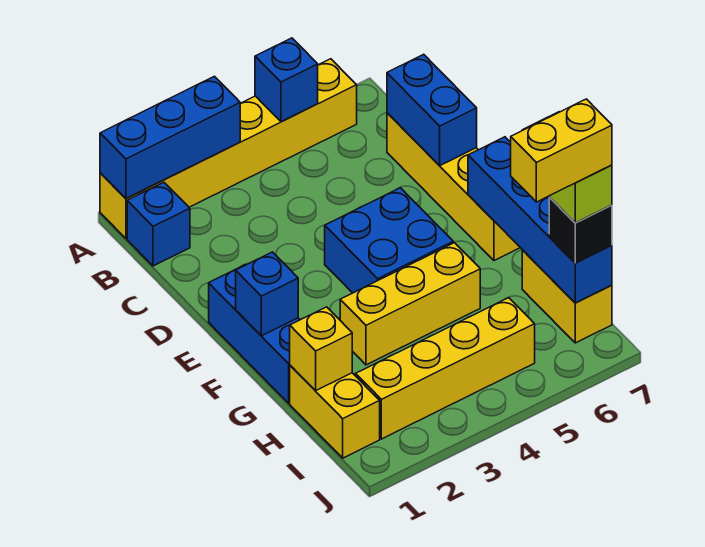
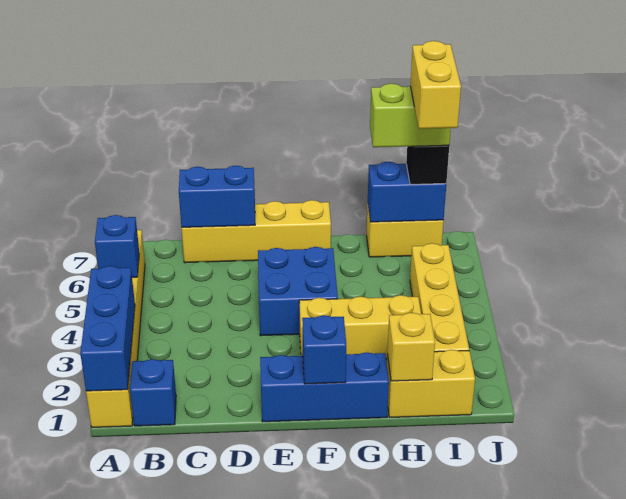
blue brick F7:I7 level 2 -> blue brick H7:I7 level 2
yellow brick G3:G5 level 1 -> yellow brick F3:H3 level 1

